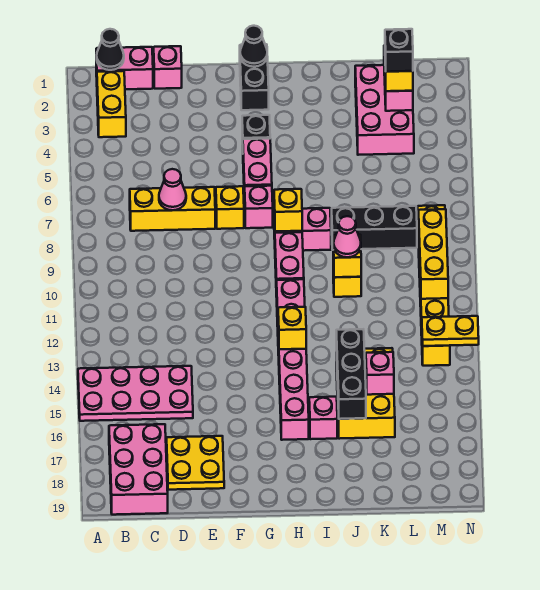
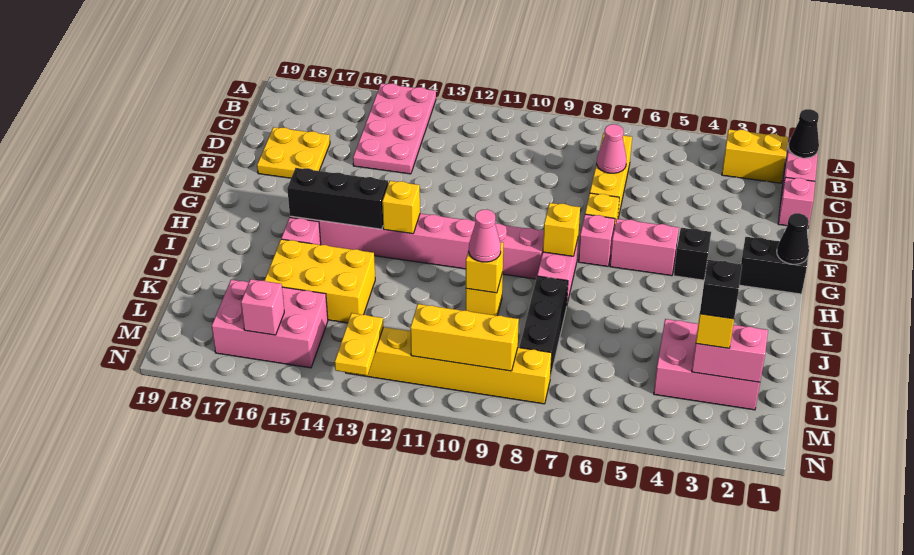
pink brick B17:C19 level 1 -> pink brick L15:M17 level 1
black brick J14:J16 level 2 -> black brick H14:H16 level 2
pink brick K15 level 2 -> pink brick M16 level 2

